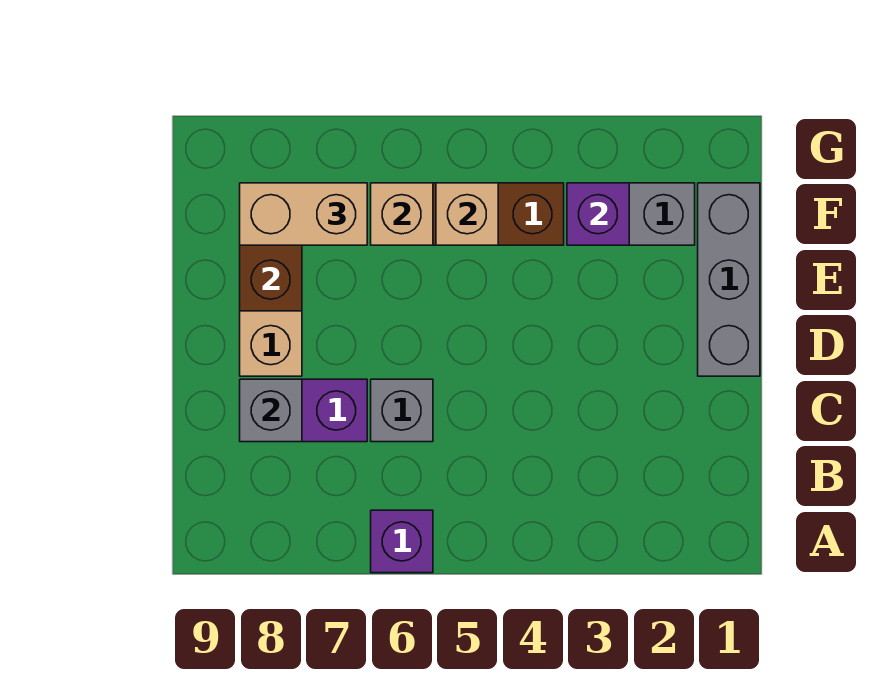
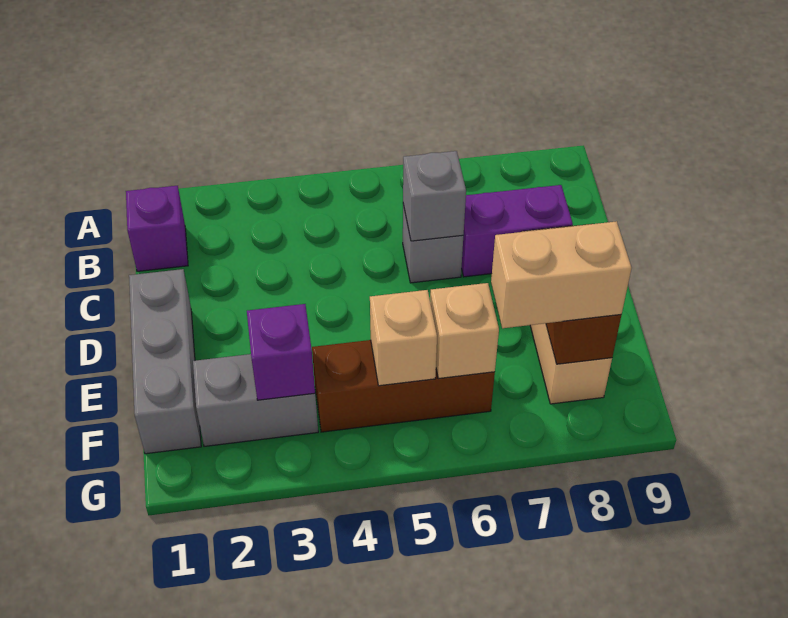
purple brick A6 level 1 -> purple brick B1 level 1
grey brick C8 level 2 -> grey brick C6 level 2

